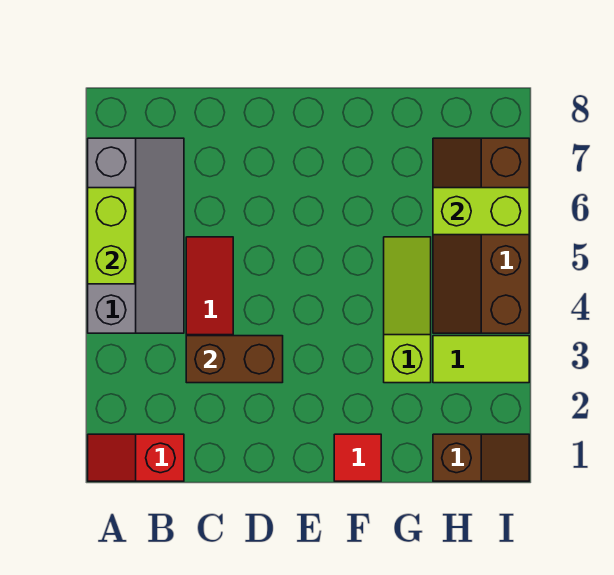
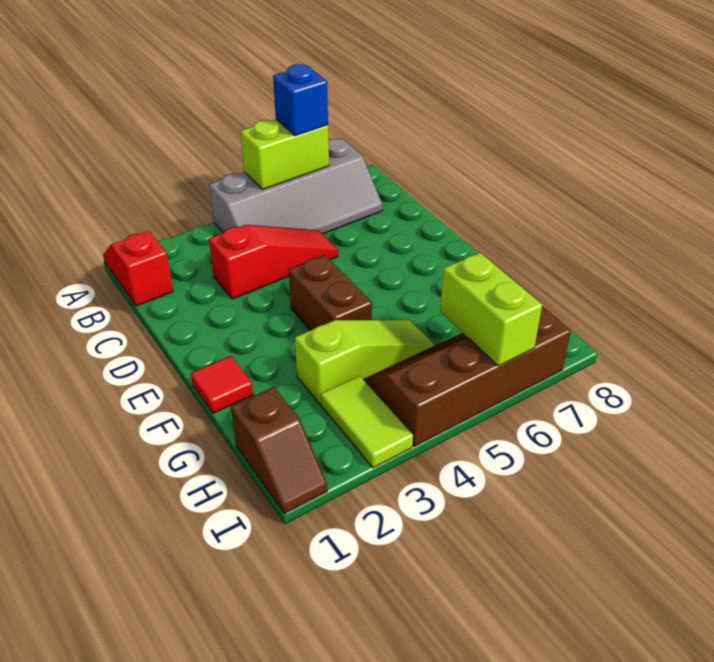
none -> blue brick A6 level 3
brown brick C3:D3 level 2 -> brown brick E4:F4 level 1

